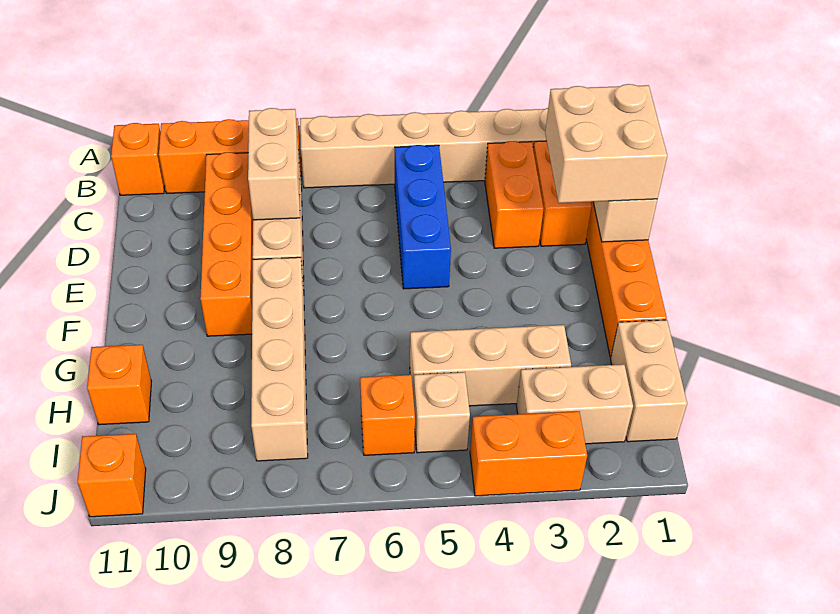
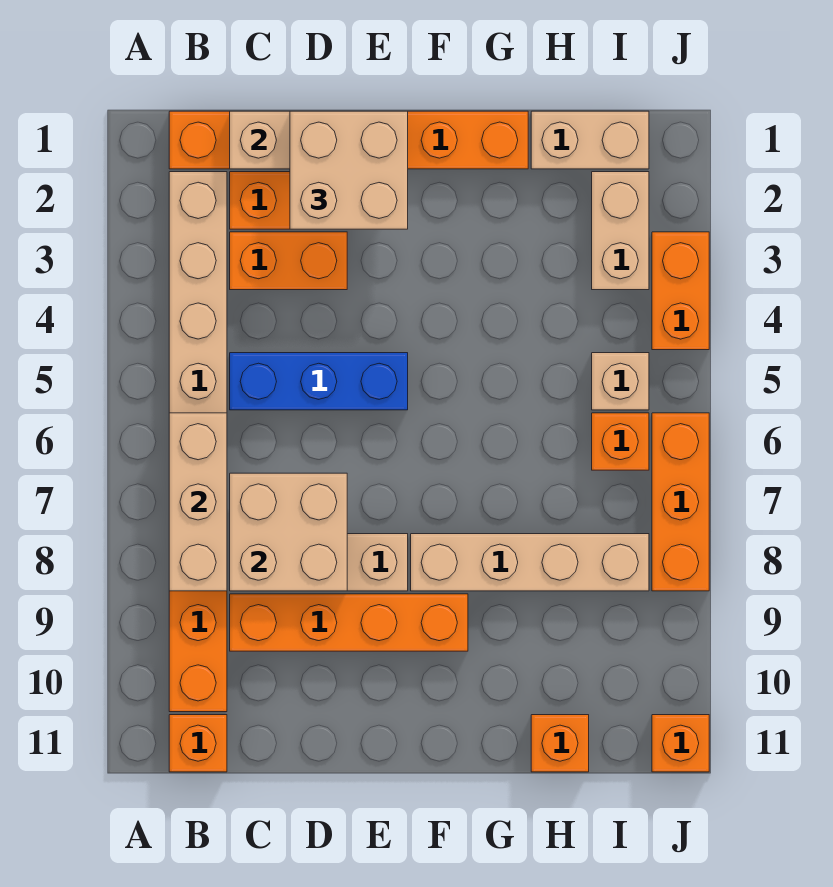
tan brick C8:D8 level 2 -> tan brick C7:D8 level 2
tan brick H3:H5 level 1 -> tan brick B6:B8 level 2
none -> orange brick J6:J8 level 1

